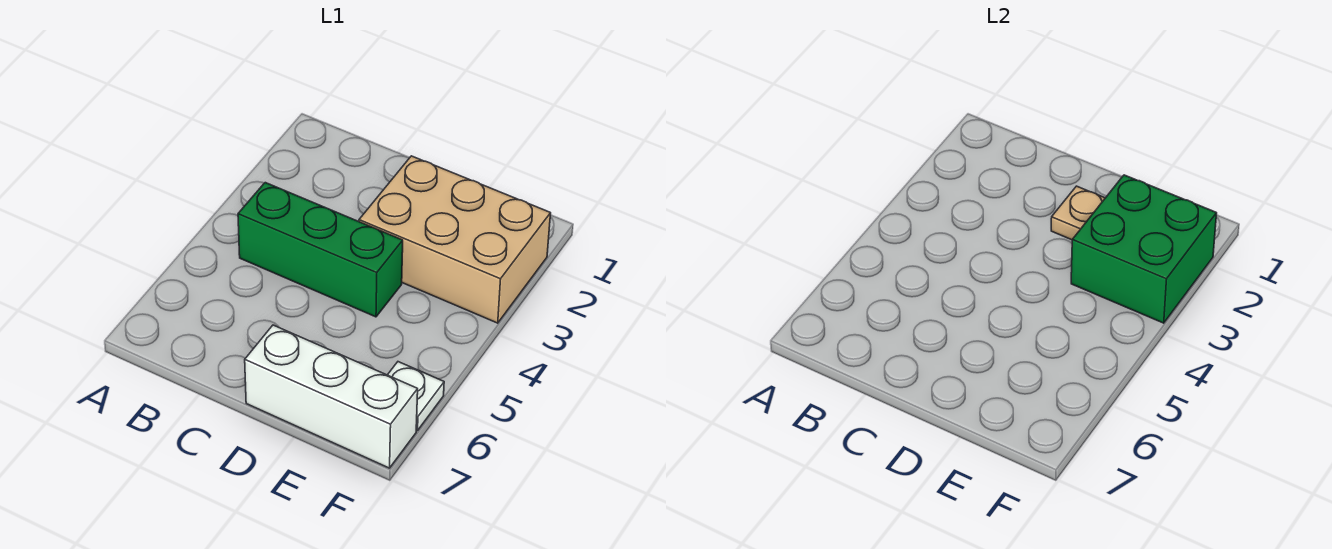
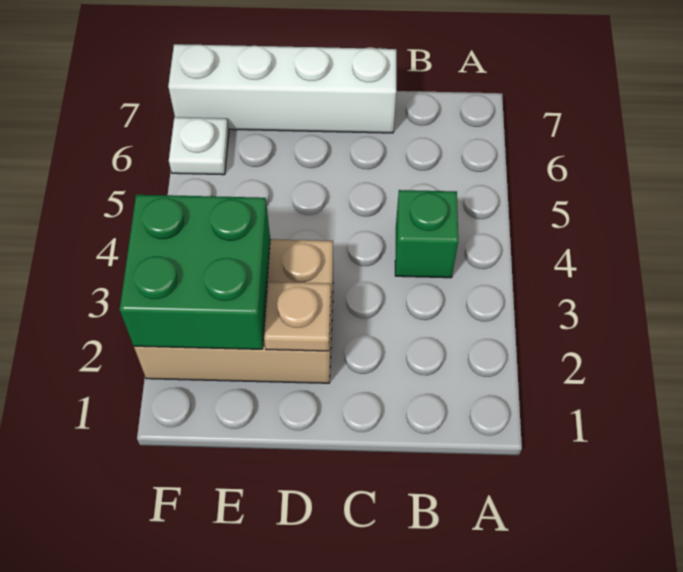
green brick B4:D4 level 1 -> green brick B4 level 1
white brick D7:F7 level 1 -> white brick C7:F7 level 1

